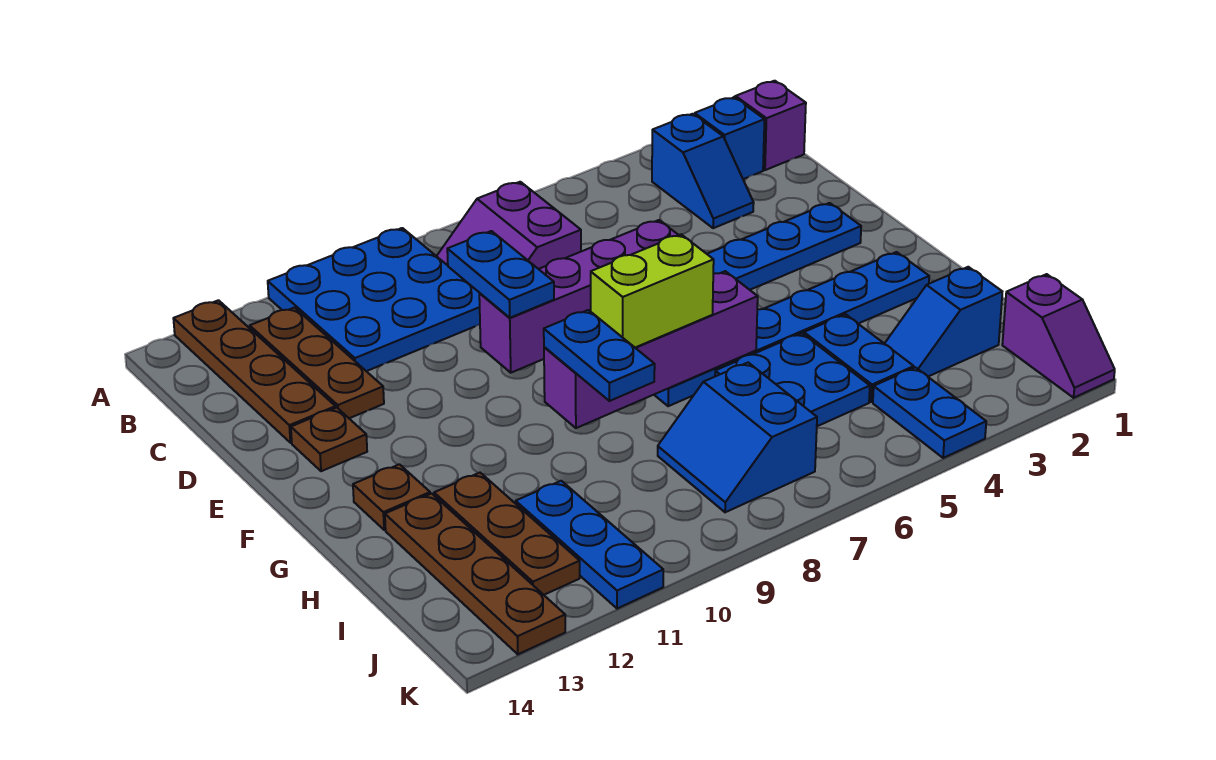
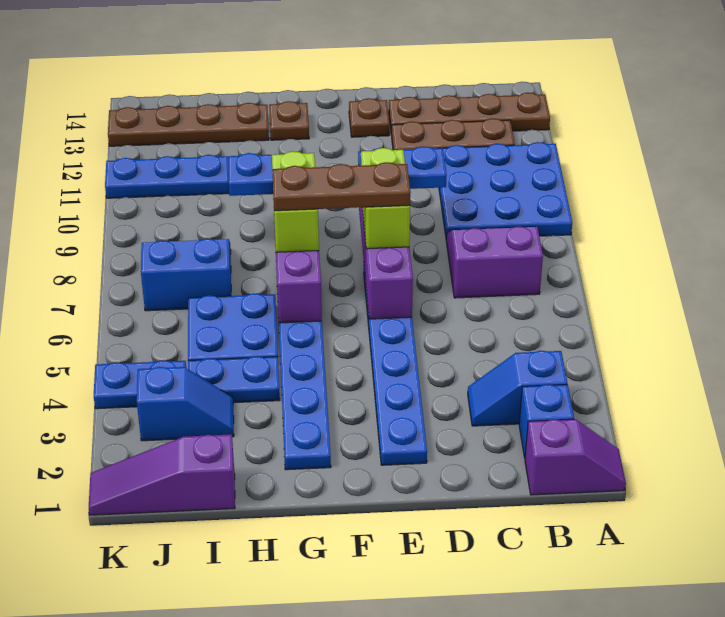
none -> lime brick E7:E8 level 3
brown plate H12:J12 level 1 -> brown plate E7:G7 level 4
blue slope I2:I3 level 1 top 2 -> blue slope I3:J3 level 1 top J
purple slope J1:K1 level 1 top J -> purple slope I1:K1 level 1 top I

